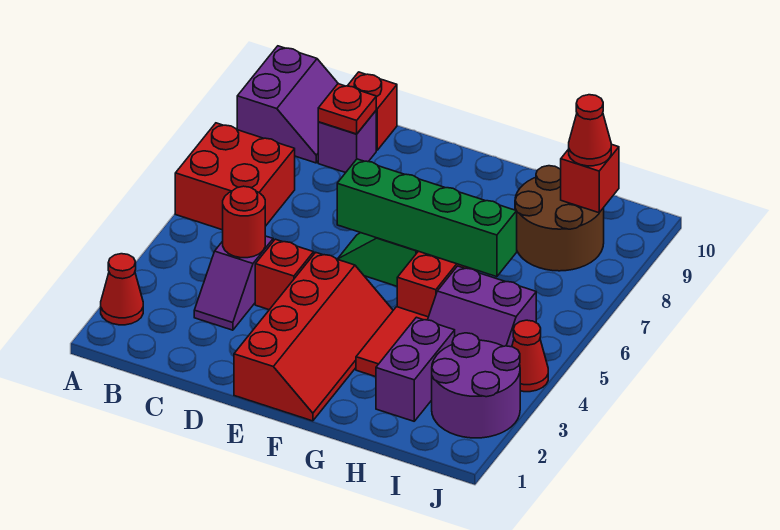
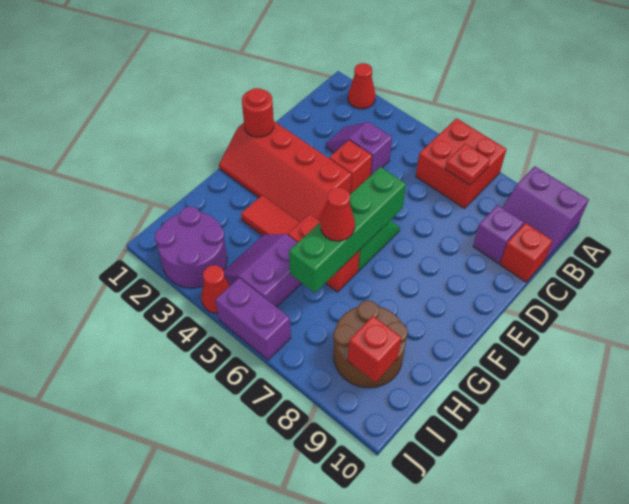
red round brick C4 level 2 -> red round brick E1 level 2
red plate C9 level 2 -> red plate B7 level 2
purple brick H2:H3 level 1 -> purple brick J5:J6 level 1
red cone I9 level 3 -> red cone G6 level 3

